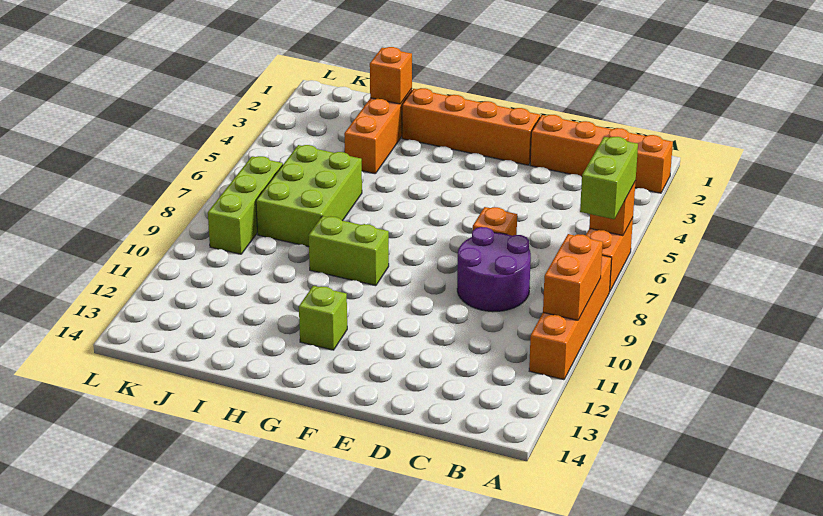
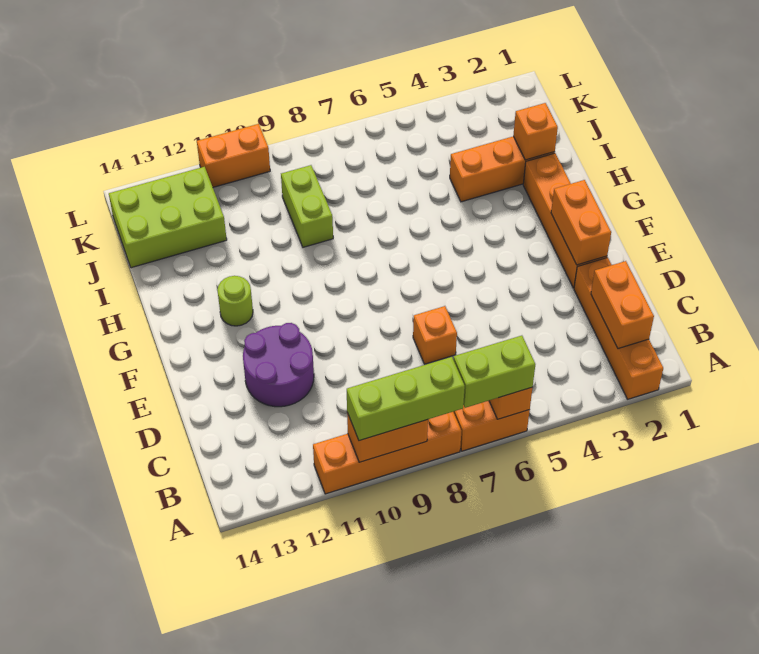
none -> orange brick B2:C2 level 2
purple round brick C8:D9 level 1 -> purple round brick D11:E12 level 1
none -> orange brick E2:F2 level 2
lime brick G9:H9 level 1 -> lime brick I9:J9 level 1
lime brick G12 level 1 -> lime round brick G12 level 1
lime brick I6:J8 level 1 -> lime brick J12:K14 level 1
lime brick K7:K9 level 1 -> lime brick A8:A10 level 3
none -> orange brick L10:L11 level 1

